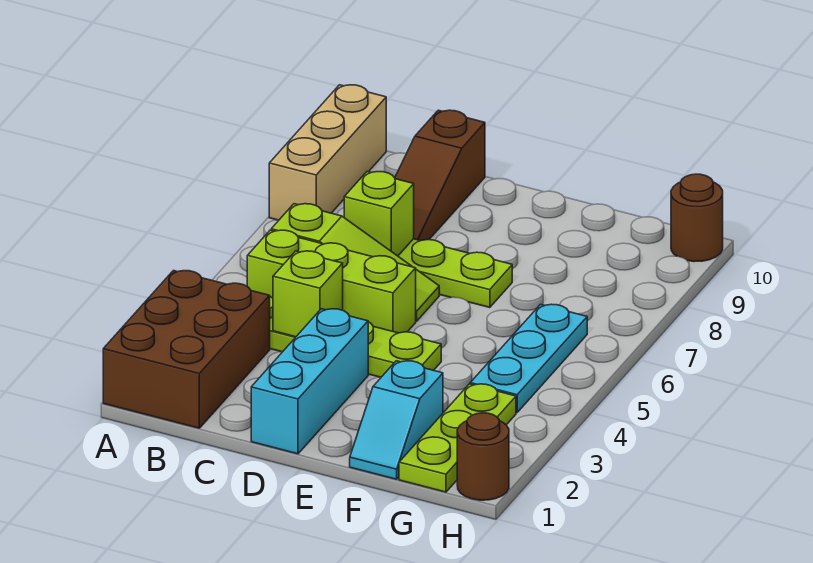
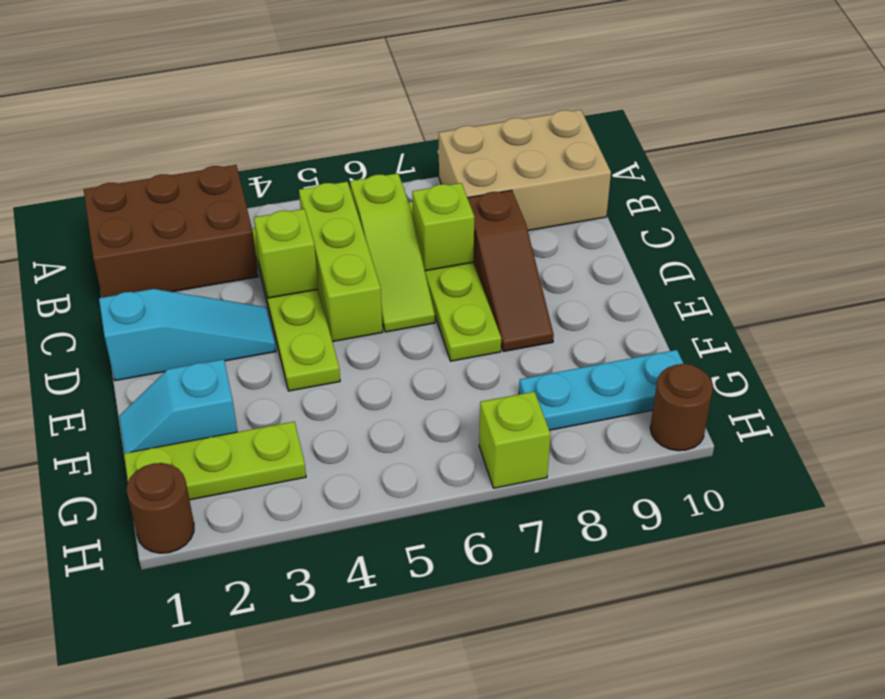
tan brick A8:A10 level 1 -> tan brick A8:B10 level 1
brown slope C8:C10 level 1 top 10 -> brown slope C8:E8 level 1 top C
cyan brick D1:D3 level 1 -> cyan slope D1:D3 level 1 top 1
cyan plate G4:G6 level 1 -> cyan plate G8:G10 level 1
none -> lime brick H7 level 1

